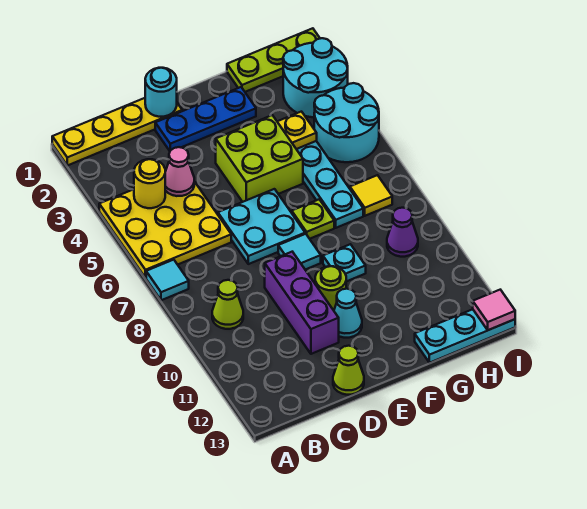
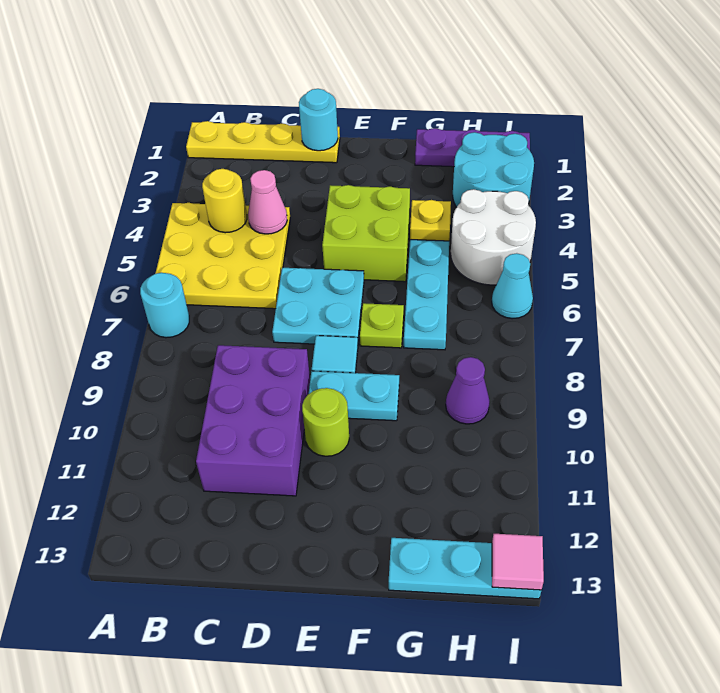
cyan tile A7 level 1 -> cyan round brick A7 level 1
lime cone B9 level 1 -> none
blue plate D2:F2 level 1 -> none
purple brick D9:D11 level 1 -> purple brick C9:D11 level 1
lime cone D13 level 1 -> none
cyan cone E11 level 1 -> cyan cone I6 level 1
cyan plate F9 level 1 -> cyan plate E9:F9 level 1
lime plate G1:I1 level 1 -> purple plate G1:I1 level 1
cyan round brick H4:I5 level 1 -> white round brick H4:I5 level 1
yellow tile H7 level 1 -> none

